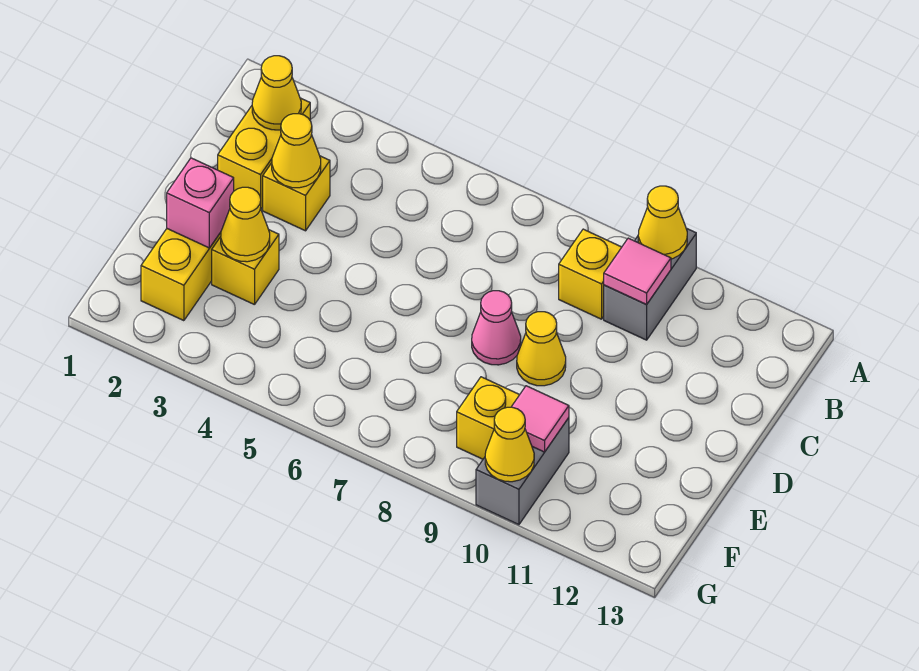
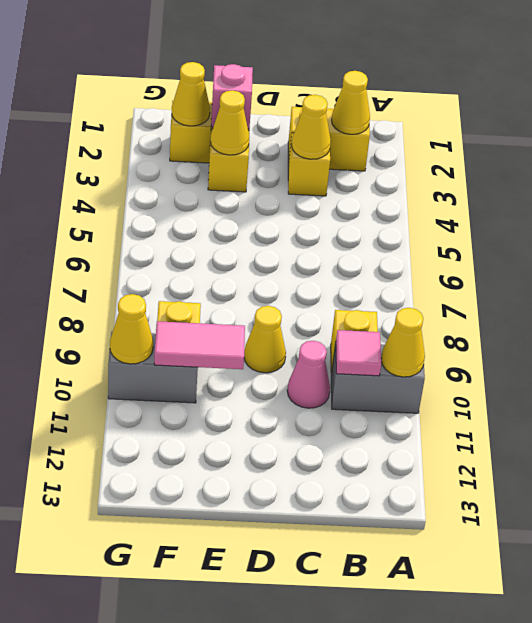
pink cone D8 level 1 -> pink cone C10 level 1
none -> yellow cone F2 level 2
pink tile F10 level 2 -> pink tile E10:F10 level 2

